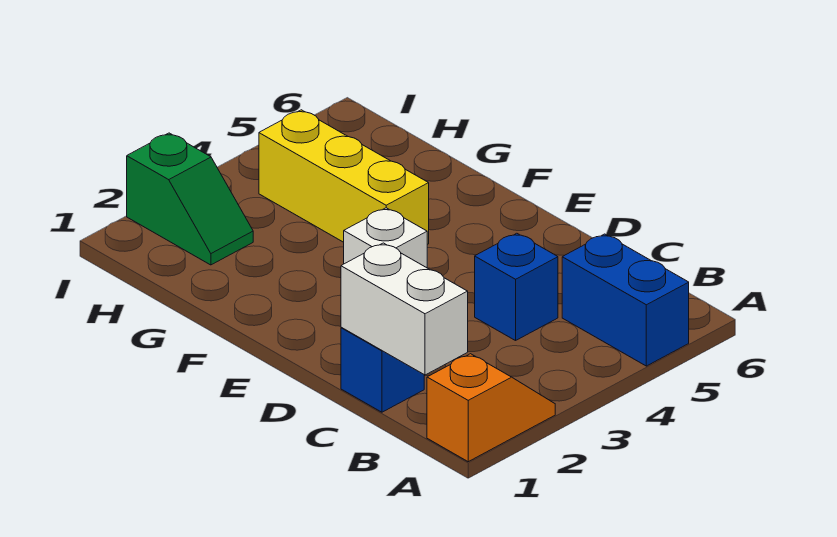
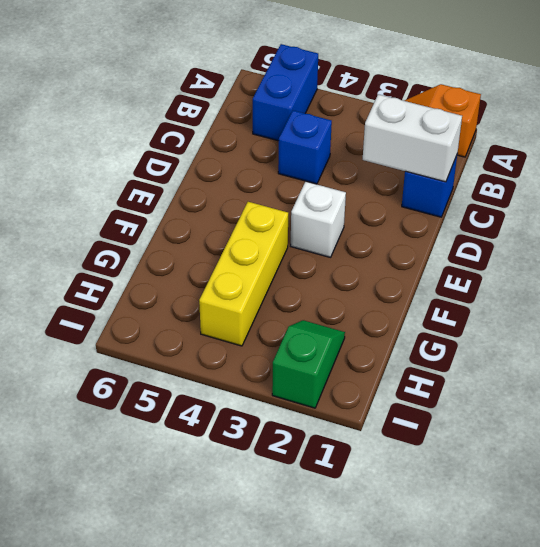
white brick B1:C1 level 2 -> white brick C1:C2 level 2

